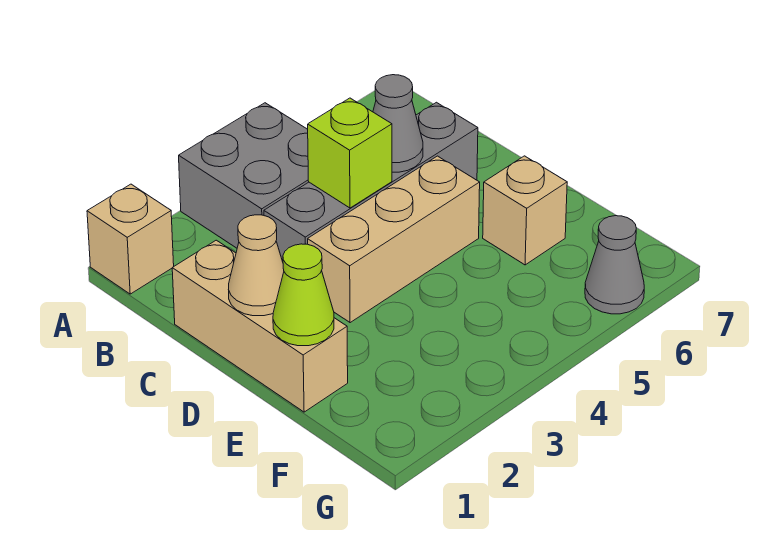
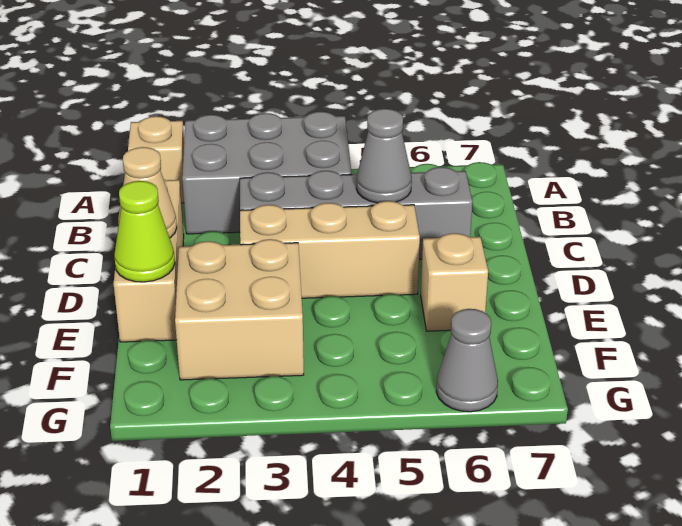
grey brick A3:B4 level 1 -> grey brick A2:B4 level 1
lime brick C4 level 2 -> none
none -> tan brick E2:F3 level 1

